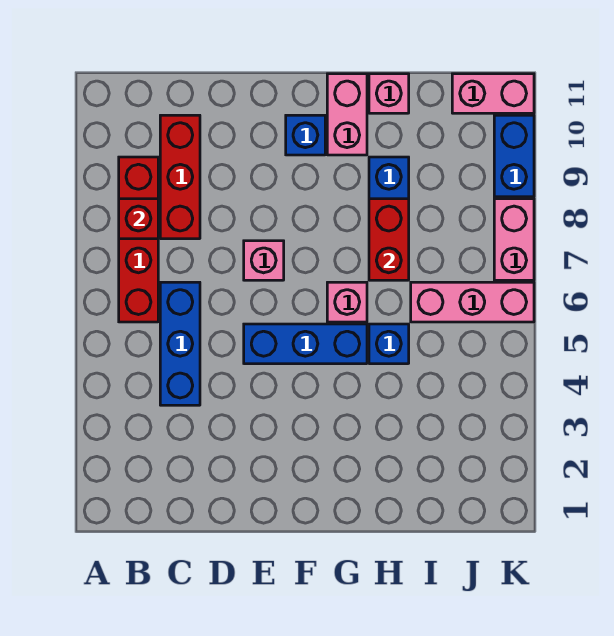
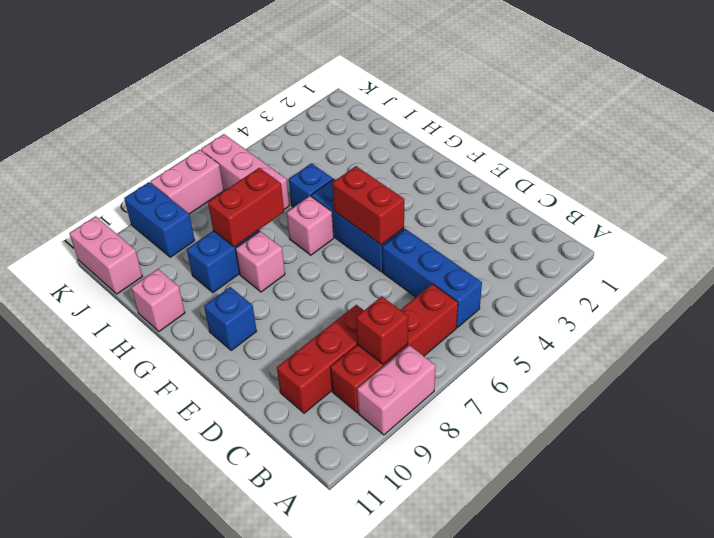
blue brick C4:C6 level 1 -> blue brick B5:D5 level 1
none -> red brick E5:F5 level 2
pink brick E7 level 1 -> pink brick G8 level 1
pink brick G10:G11 level 1 -> pink brick A8:A9 level 1
blue brick K9:K10 level 1 -> blue brick J9:K9 level 1

